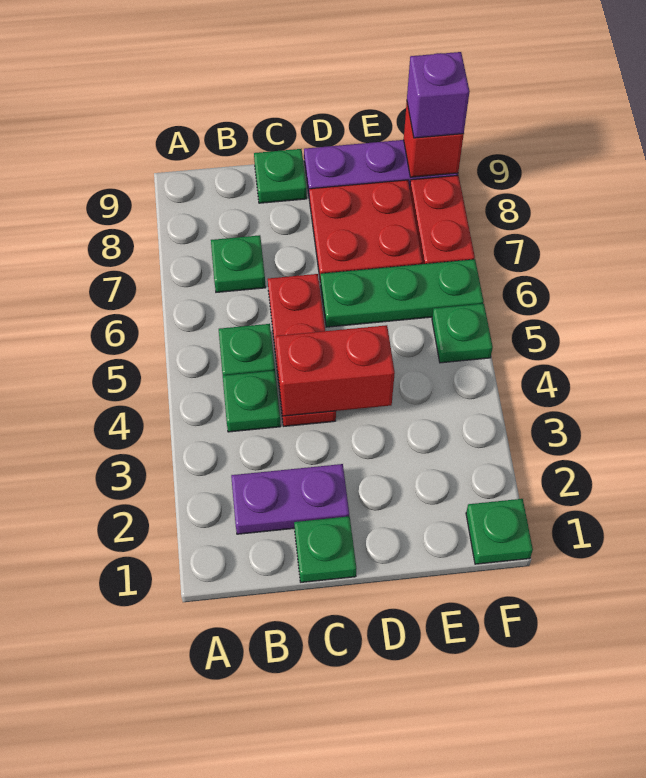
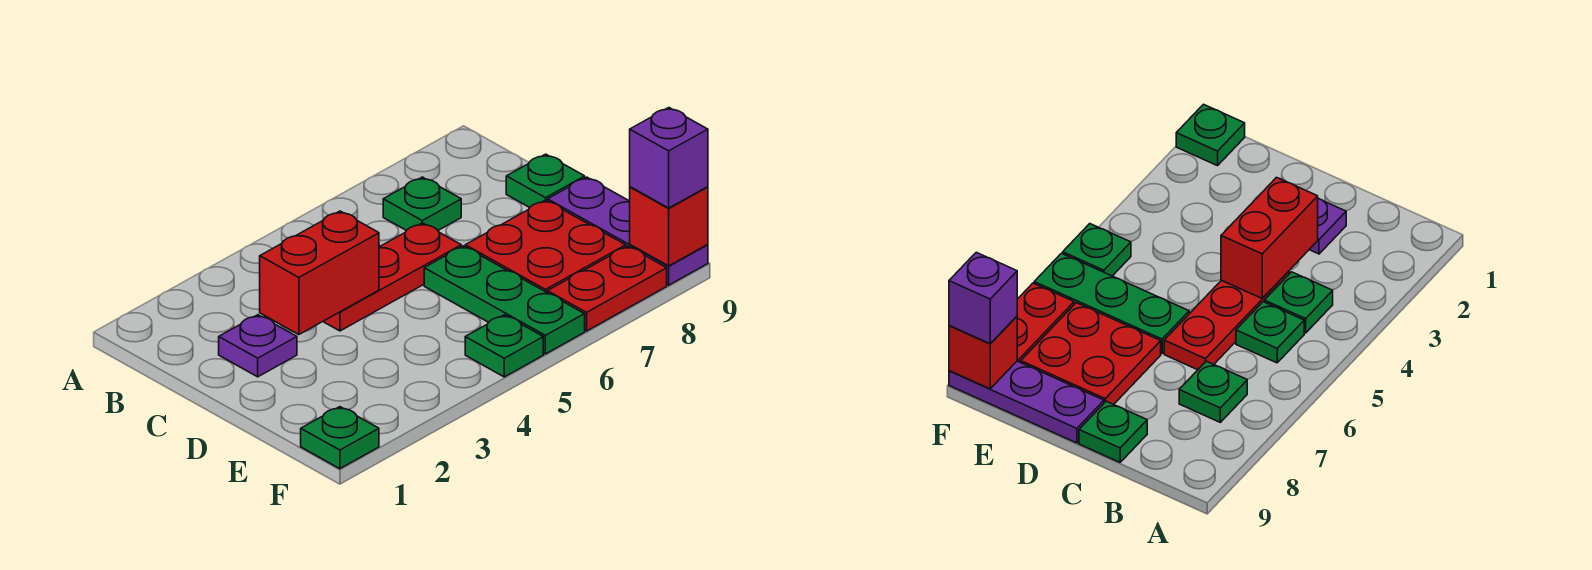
purple plate B2:C2 level 1 -> purple plate C2 level 1
green plate C1 level 1 -> none
red brick C4:D4 level 2 -> red brick C3:C4 level 2

